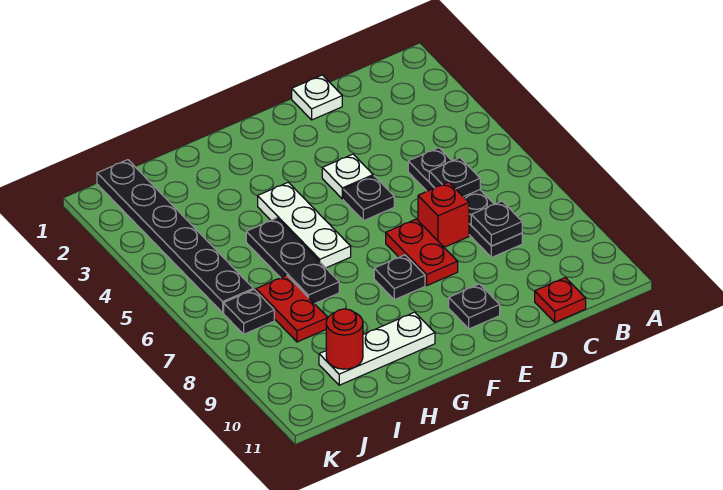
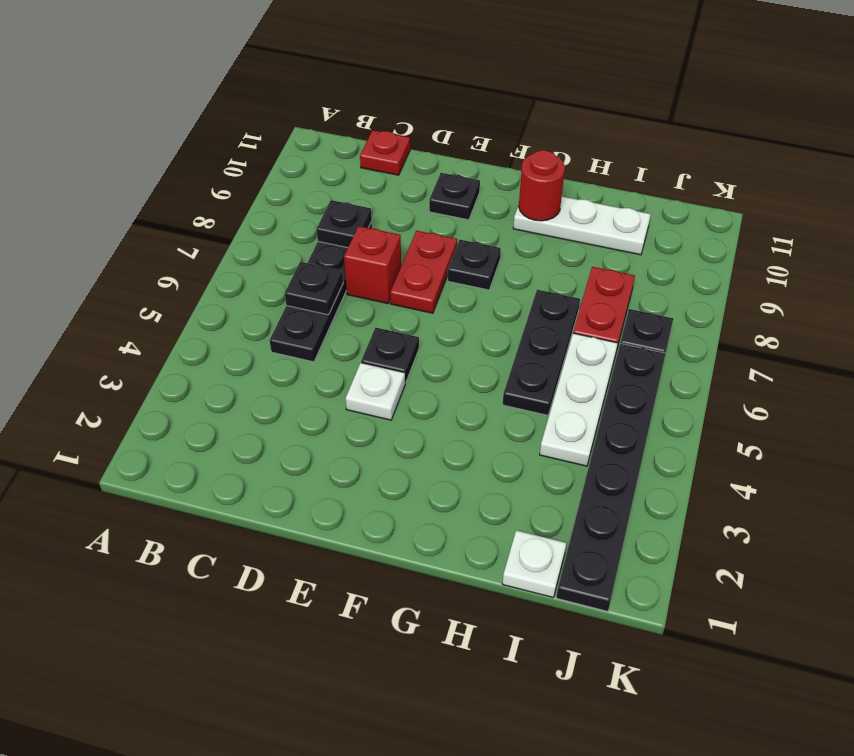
white plate D1 level 1 -> white plate I1 level 1
white plate G4:G6 level 1 -> white plate I4:I6 level 1
red round brick I10 level 2 -> red round brick G10 level 2

